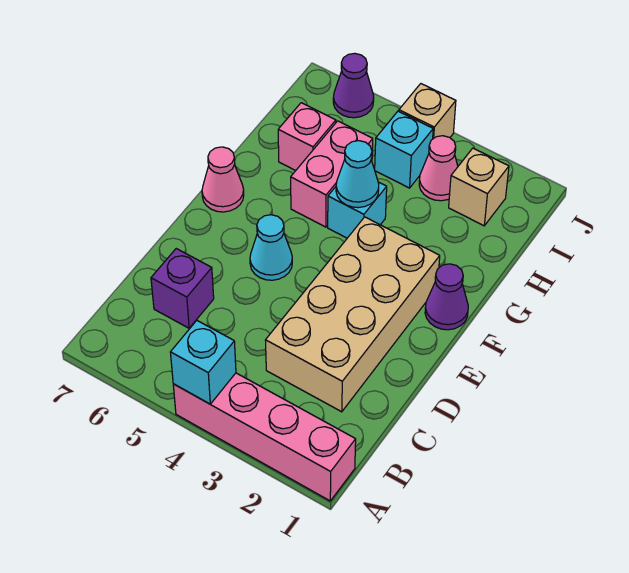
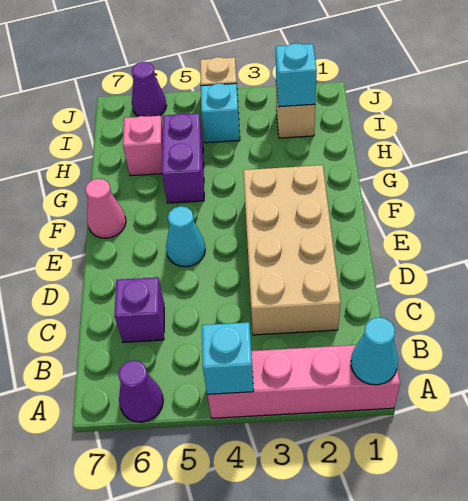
purple cone F1 level 1 -> purple cone A6 level 1
cyan brick G4 level 1 -> cyan brick I2 level 2
cyan cone G4 level 2 -> cyan cone A1 level 2
pink brick G5:H5 level 1 -> purple brick G5:H5 level 1
pink cone I3 level 1 -> none

